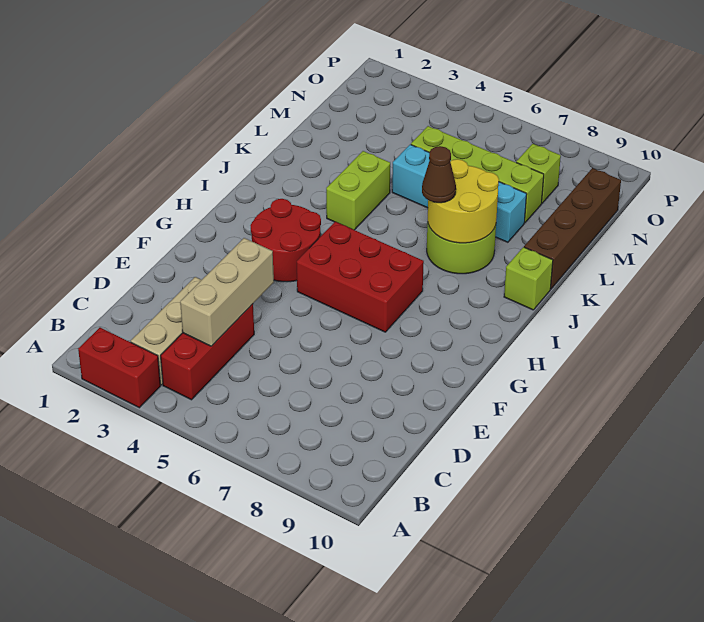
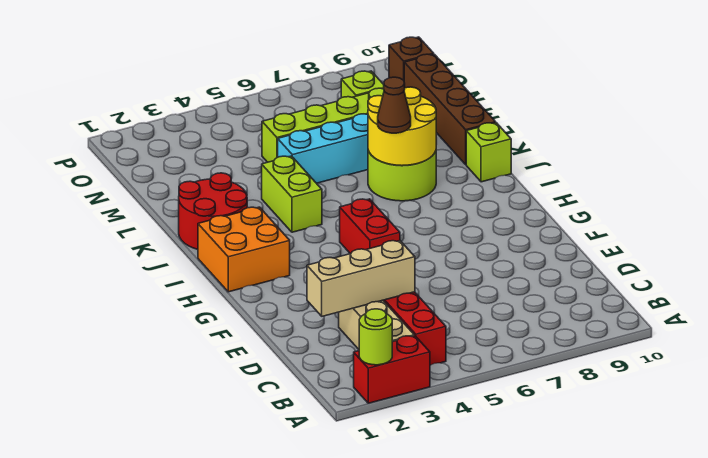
none -> lime round brick A2 level 2
tan brick C4:E4 level 2 -> tan brick D2:D4 level 2
red round brick G3:H4 level 1 -> red round brick J1:K2 level 1
red brick G5:H7 level 1 -> red brick G5:H5 level 1
none -> orange brick H1:I2 level 1
none -> brown brick O10 level 1

